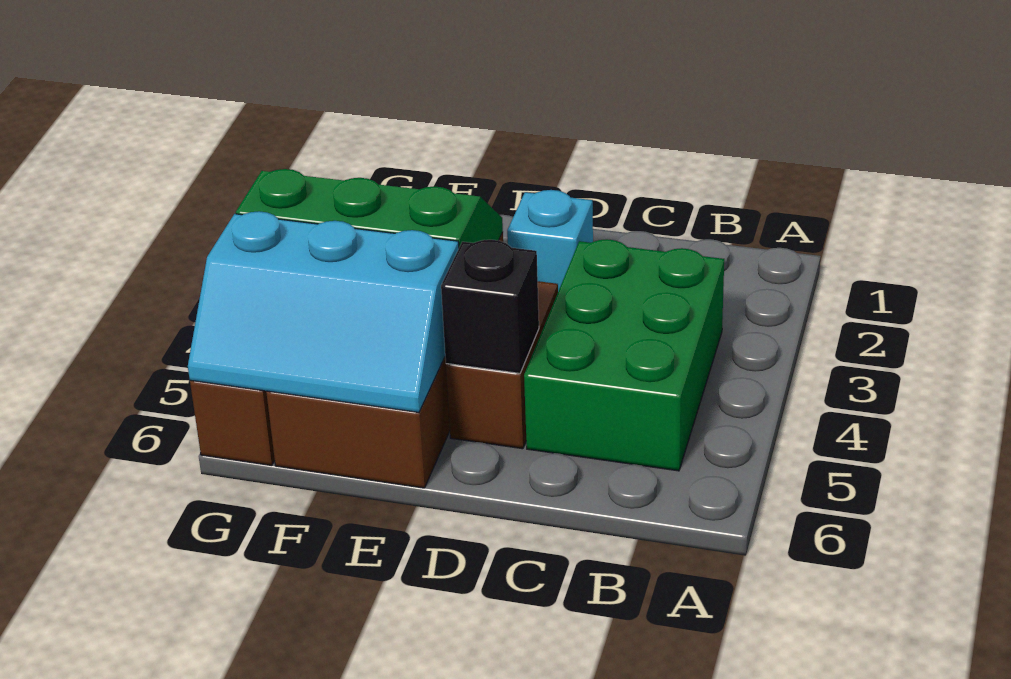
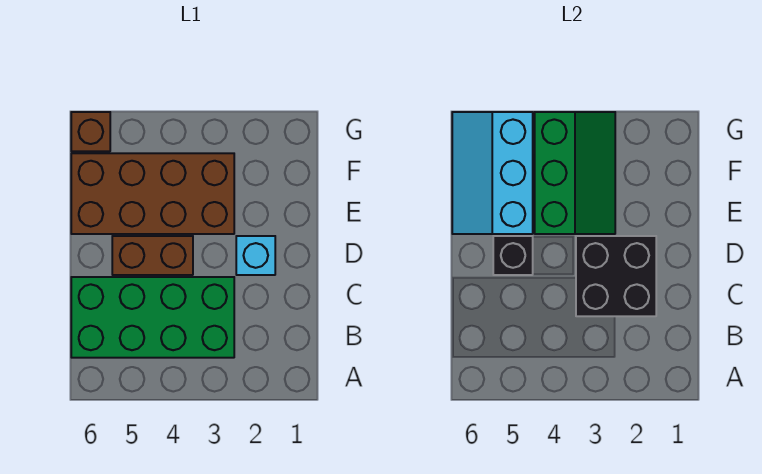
green brick B3:C5 level 1 -> green brick B3:C6 level 1
none -> black brick C2:D3 level 2

